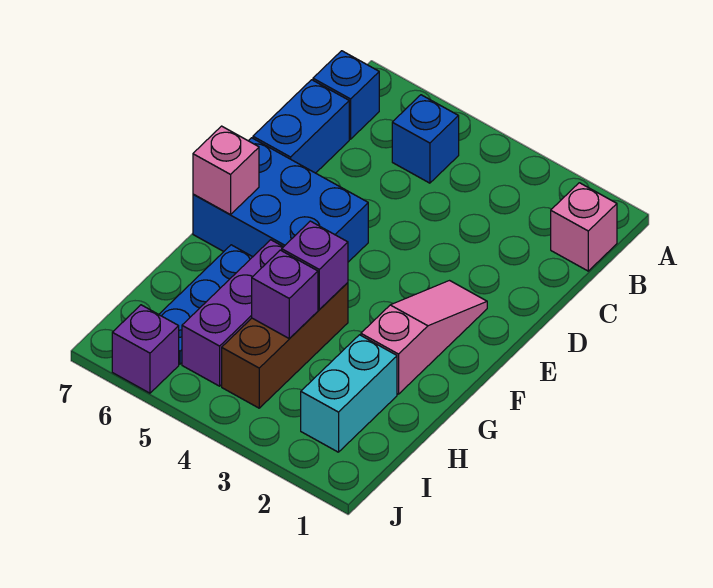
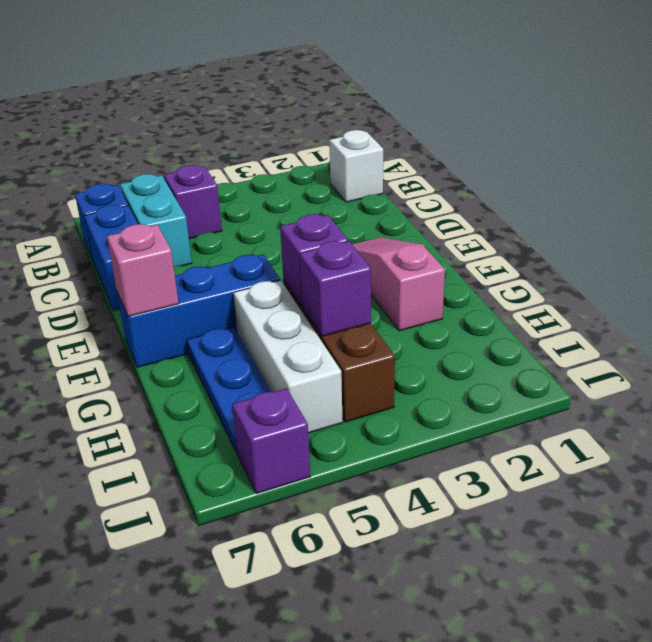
pink brick B1 level 1 -> white brick B1 level 1
blue brick B5 level 1 -> purple brick B5 level 1
blue brick E5:F7 level 1 -> blue brick F5:F7 level 1
purple brick G5:I5 level 1 -> white brick G5:I5 level 1
cyan brick H2:I2 level 1 -> cyan brick B6:C6 level 1

